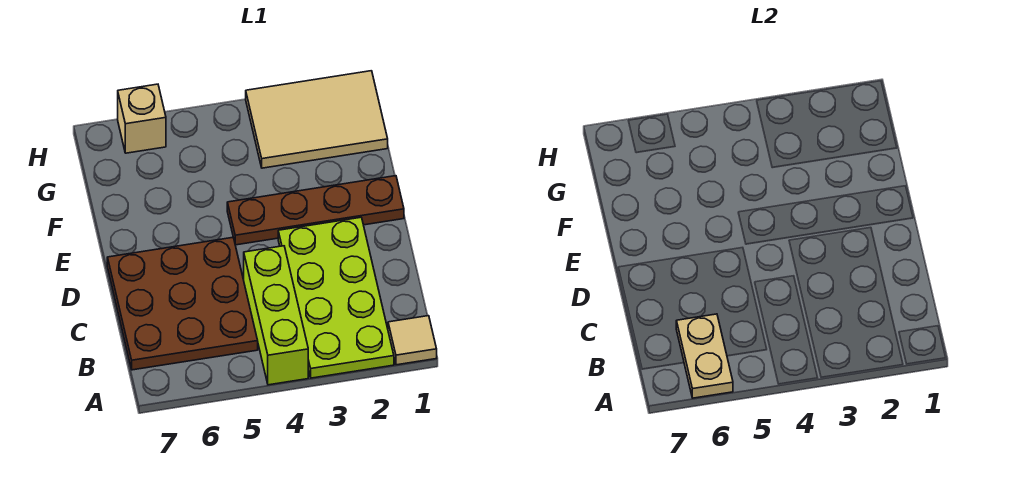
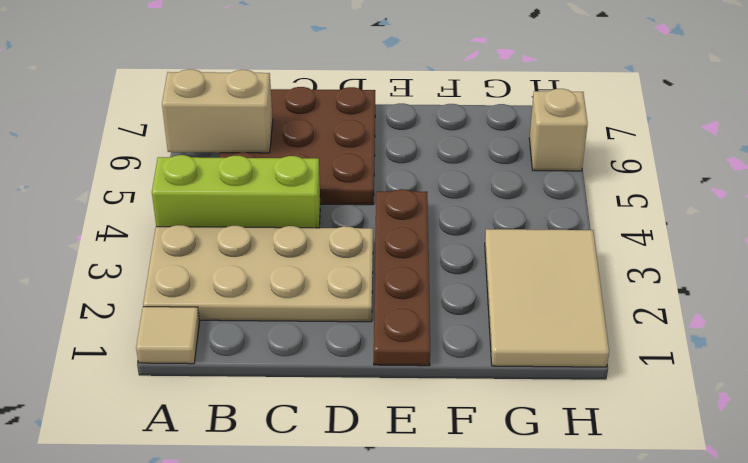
lime plate A2:D3 level 1 -> tan plate A2:D3 level 1
tan plate A6:B6 level 2 -> tan brick A6:B6 level 2

